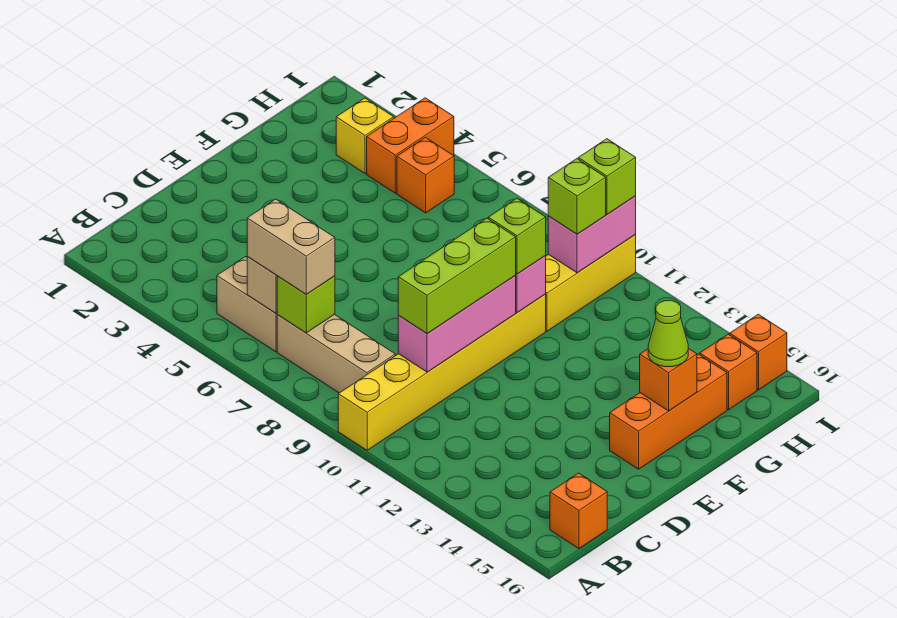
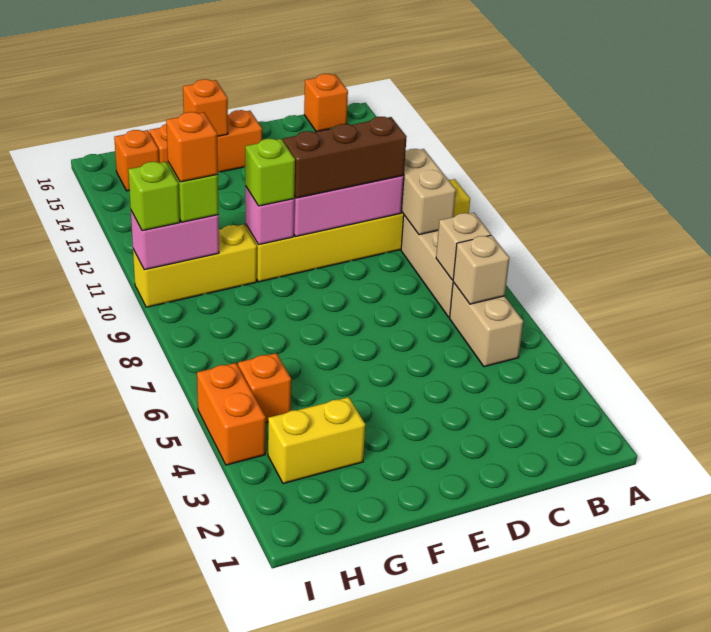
tan brick B6:B7 level 3 -> tan brick B9:B10 level 2
lime brick B7 level 2 -> tan brick B7 level 2
lime brick C10:E10 level 3 -> brown brick C10:E10 level 3
lime cone F15 level 3 -> none
yellow brick H3 level 1 -> yellow brick G3:H3 level 1
orange brick H4:I4 level 1 -> orange brick I4:I5 level 1
orange brick I15 level 1 -> orange brick H10 level 4

